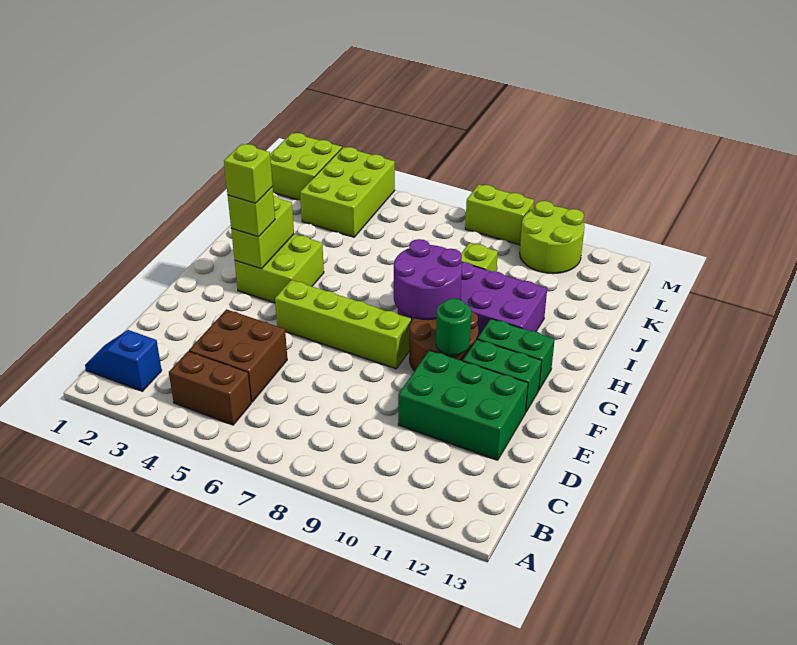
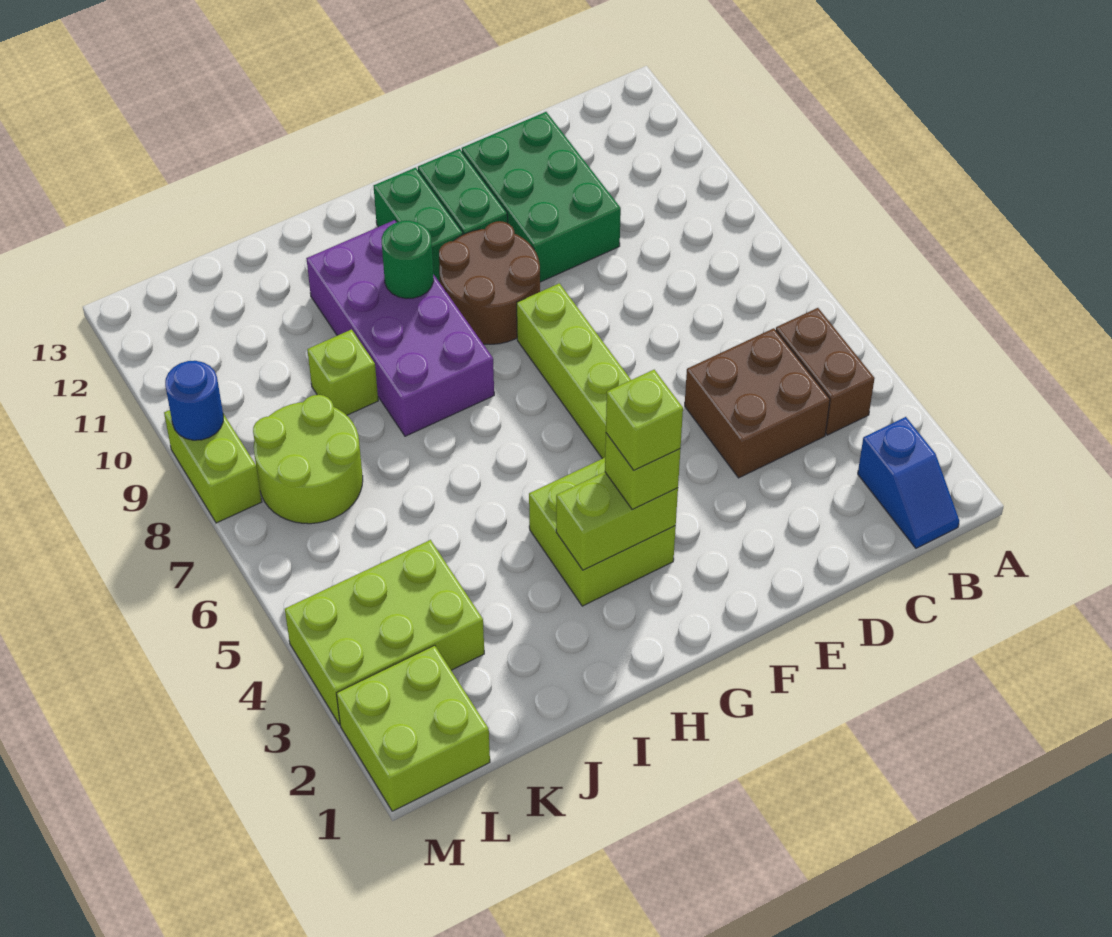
green round brick F10 level 2 -> green round brick H10 level 2
purple round brick G8:H9 level 2 -> none
lime round brick L10:M11 level 1 -> lime round brick K7:L8 level 1
none -> blue round brick M9 level 2

